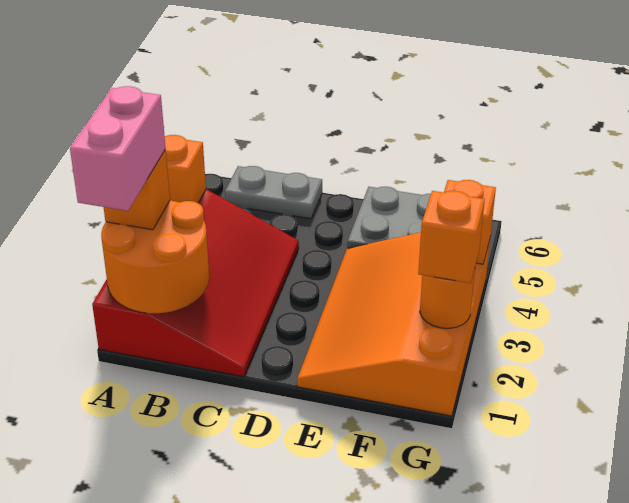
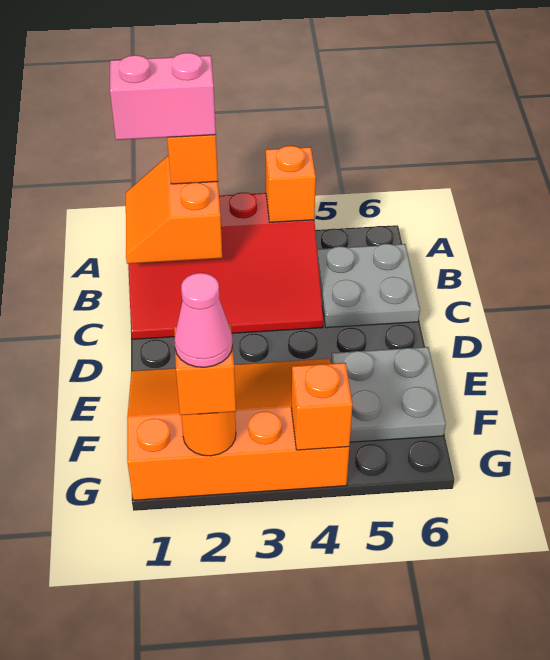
orange round brick A1:B2 level 2 -> orange slope A1:B2 level 2 top 2
grey plate B6:C6 level 1 -> grey plate B5:C6 level 1
none -> pink cone G2 level 4

